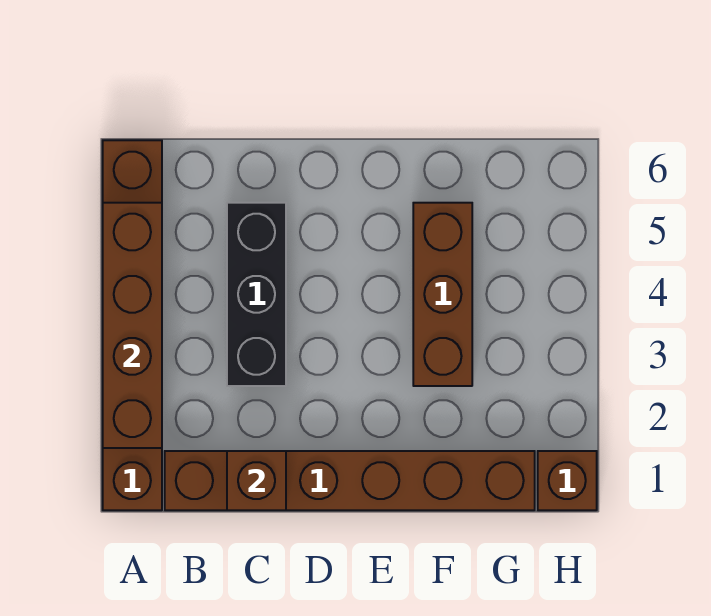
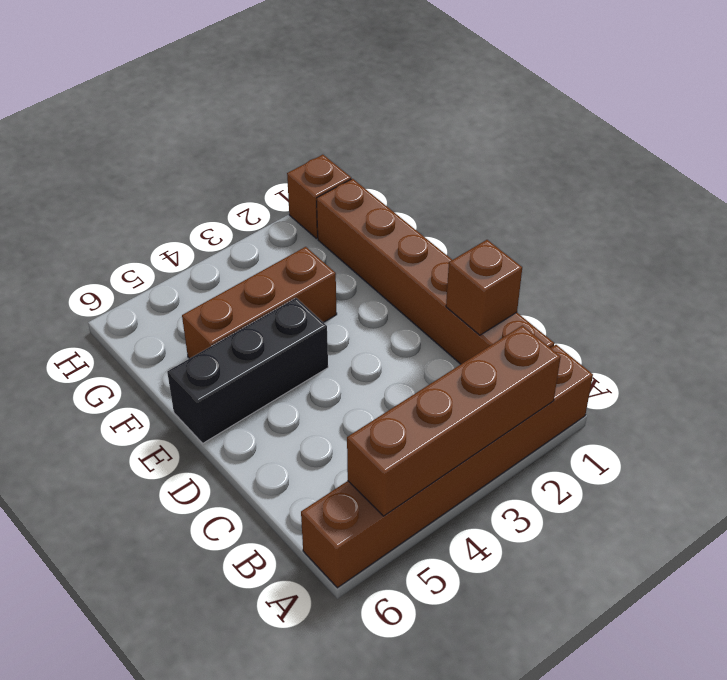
black brick C3:C5 level 1 -> black brick E4:E6 level 1

